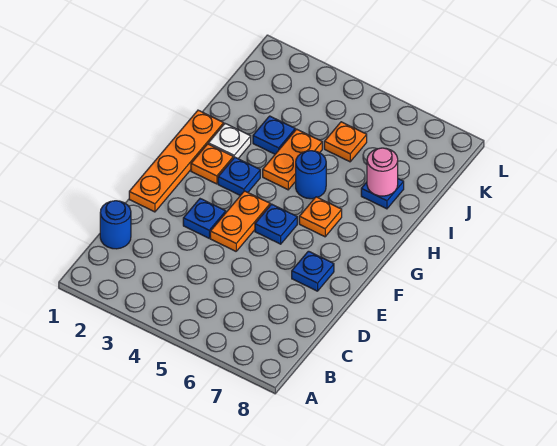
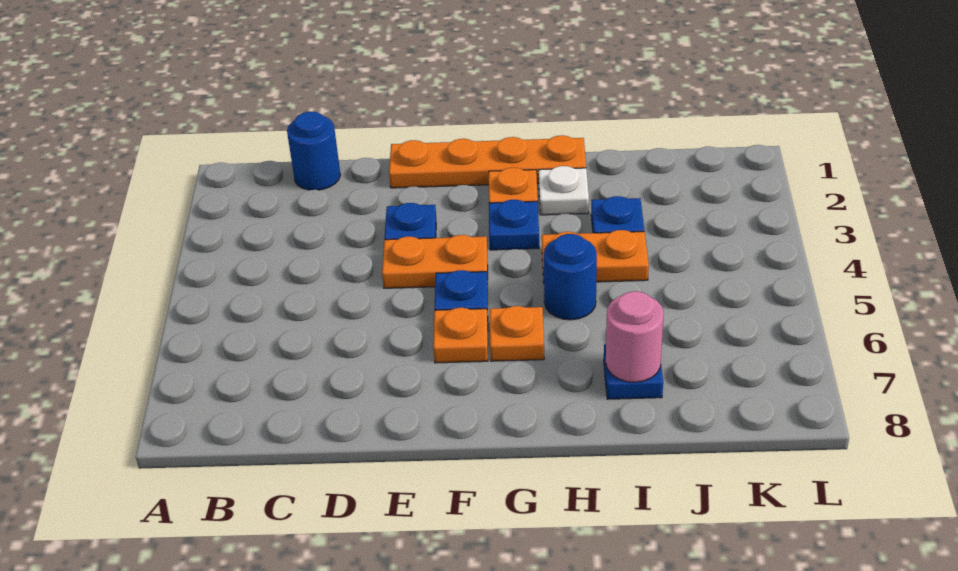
blue plate E7 level 1 -> none
orange plate J5 level 1 -> orange plate F6 level 1

